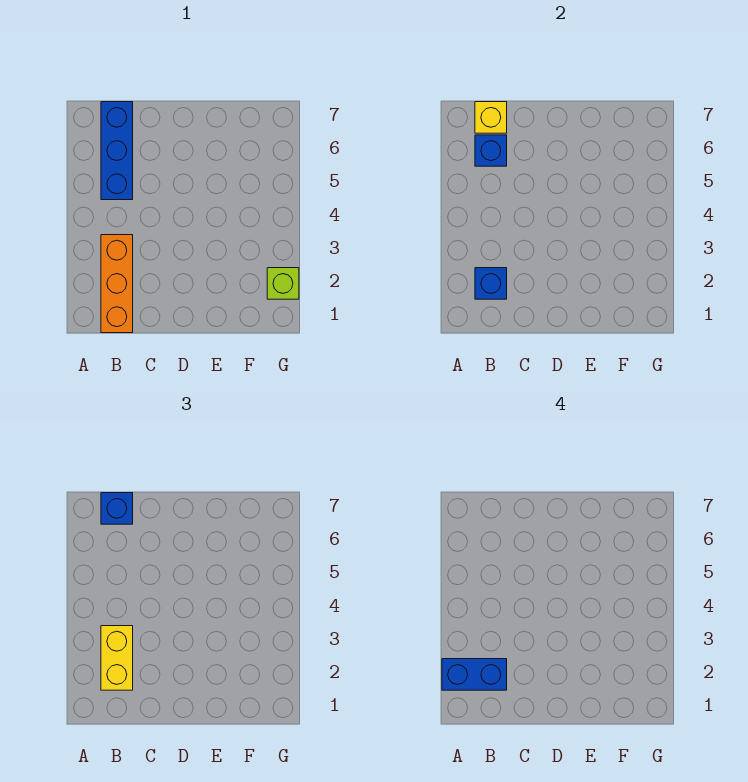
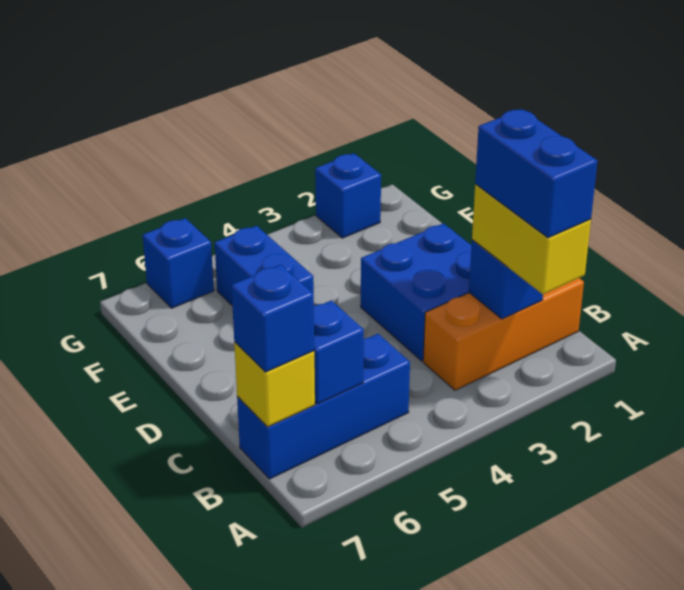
yellow brick B2:B3 level 3 -> yellow brick A2:B2 level 3
none -> blue brick C2:D3 level 1
none -> blue brick E5:F5 level 1
lime brick G2 level 1 -> blue brick G2 level 1
none -> blue brick G6 level 1

